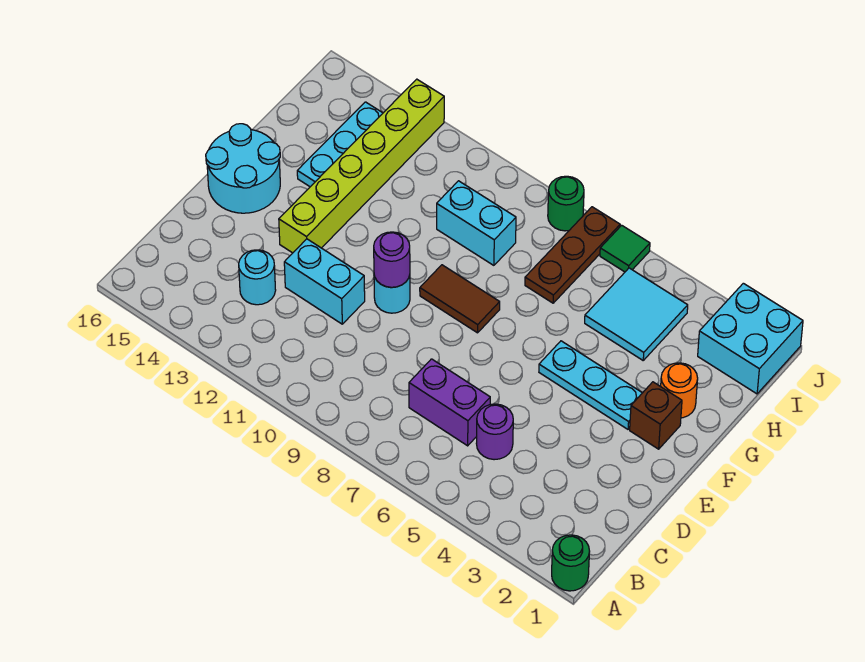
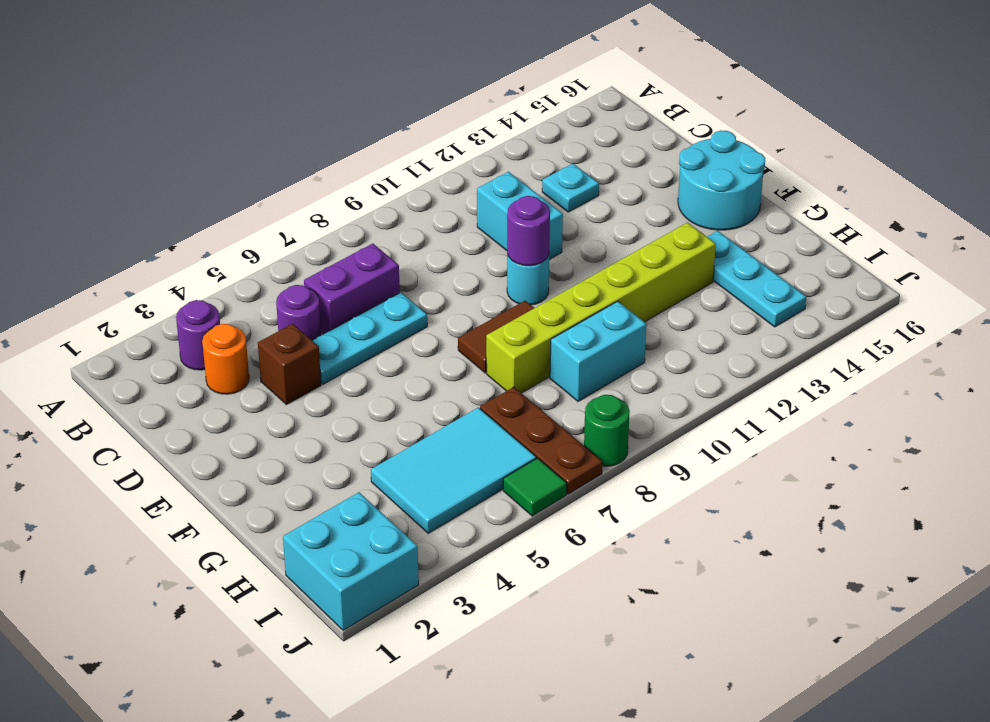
green round brick A1 level 1 -> none
none -> purple round brick B3 level 1
cyan round brick C13 level 1 -> cyan plate C13 level 1
cyan brick D11:D12 level 1 -> cyan brick C11:D11 level 1
lime brick E13:J13 level 1 -> lime brick G8:G13 level 1
brown brick F2 level 1 -> brown brick D4 level 1
cyan plate F3:F5 level 1 -> cyan plate D5:D7 level 1
orange round brick G2 level 1 -> orange round brick C3 level 1
cyan tile H4:I5 level 1 -> cyan tile H4:I6 level 1

